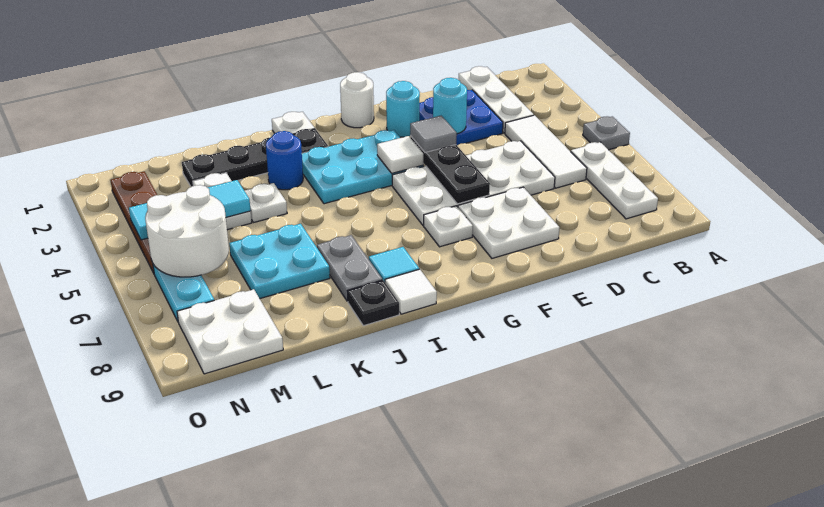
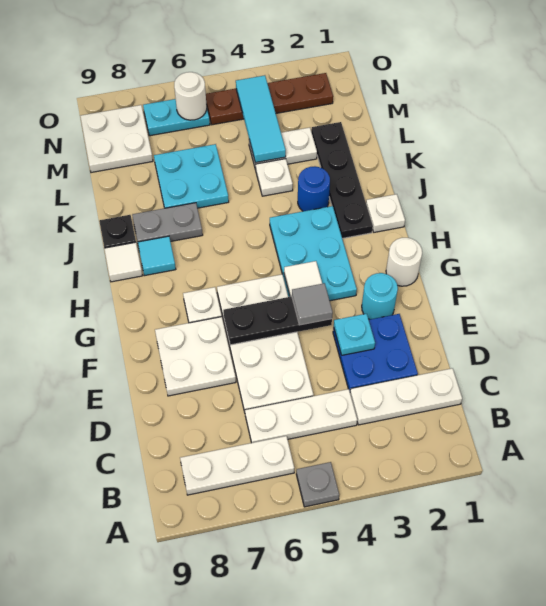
white tile C4:C6 level 1 -> white plate C4:C6 level 1
cyan round brick E3 level 2 -> cyan plate E3 level 2
white round brick M5:N6 level 2 -> white round brick N6 level 2

